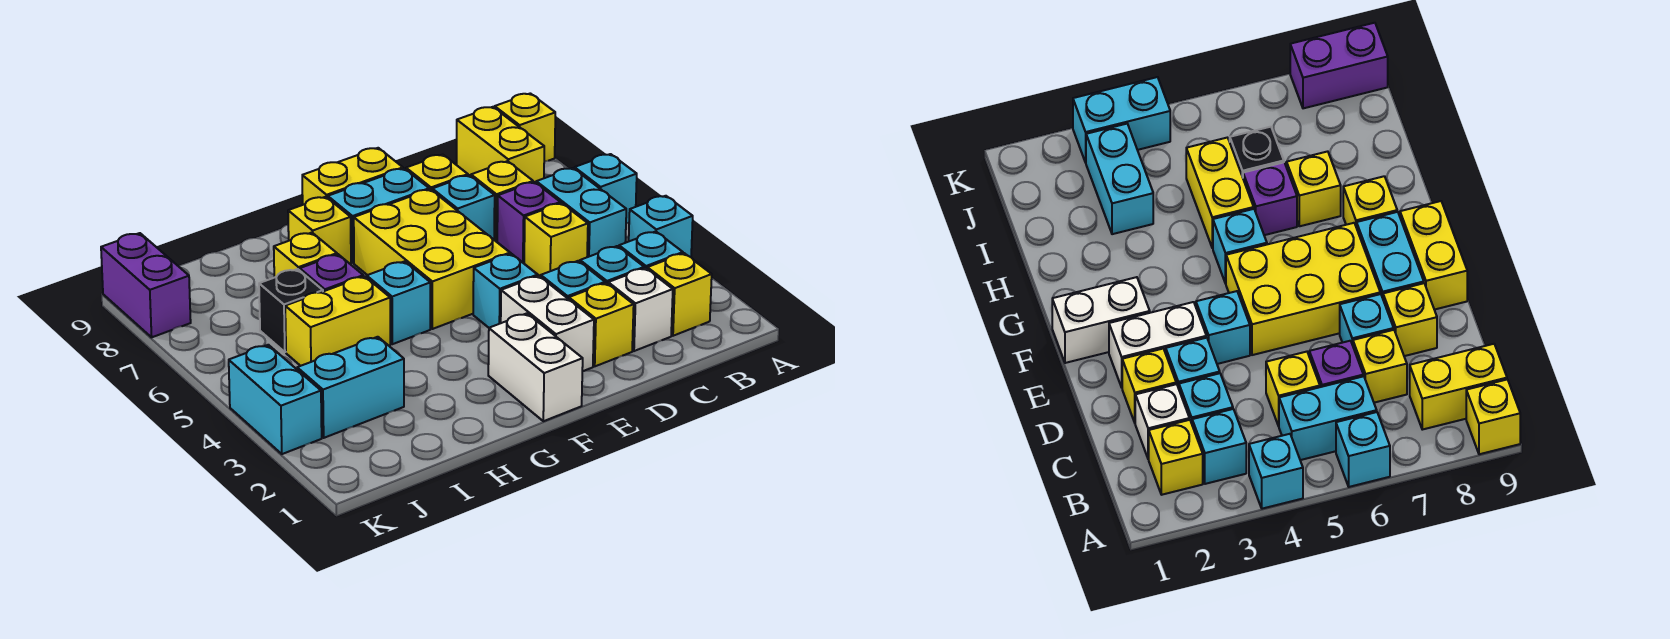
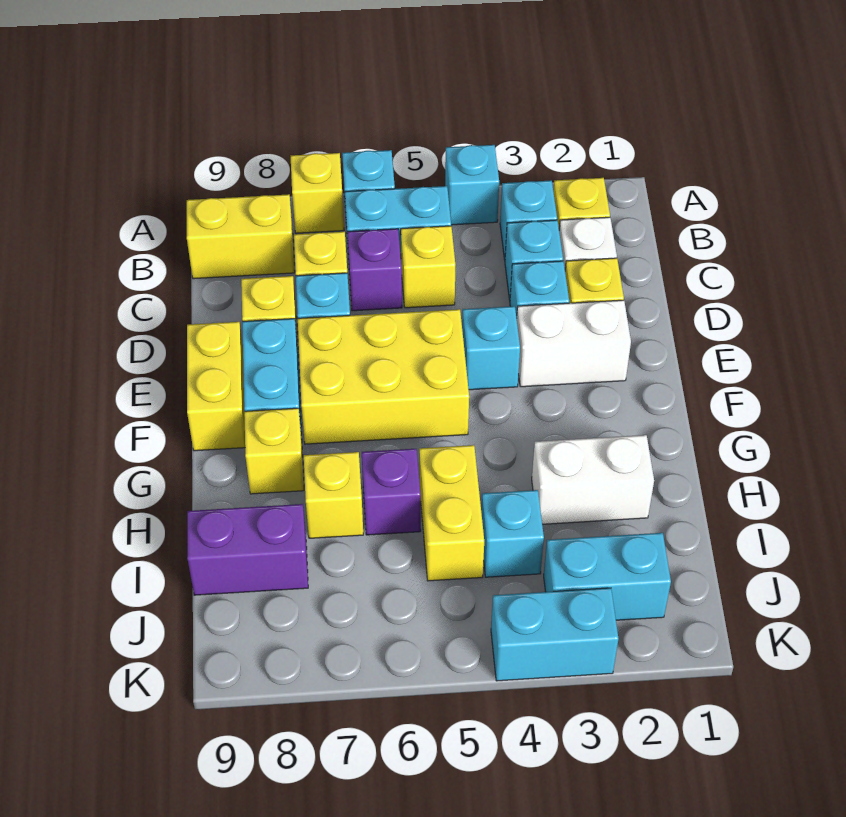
yellow brick A9 level 1 -> yellow brick A7 level 1
white brick F1:F2 level 1 -> white brick H2:H3 level 1
cyan brick G5 level 1 -> cyan brick I4 level 1
cyan brick I3:J3 level 1 -> cyan brick J2:J3 level 1
black brick I6 level 1 -> none
purple brick K8:K9 level 1 -> purple brick I8:I9 level 1

